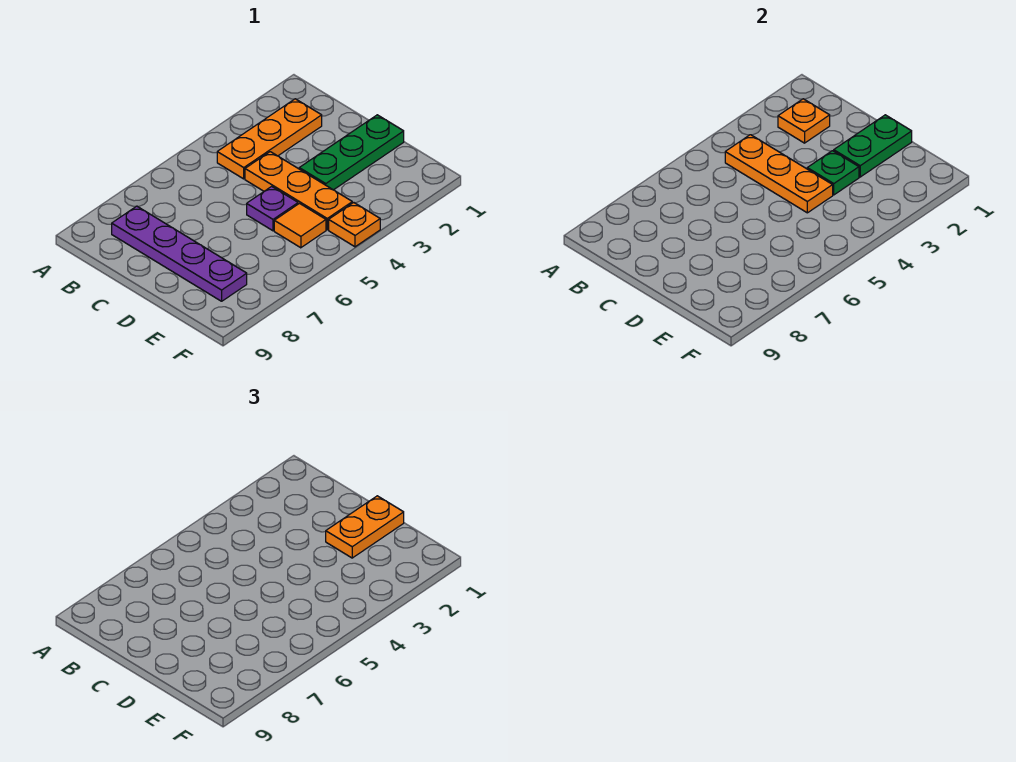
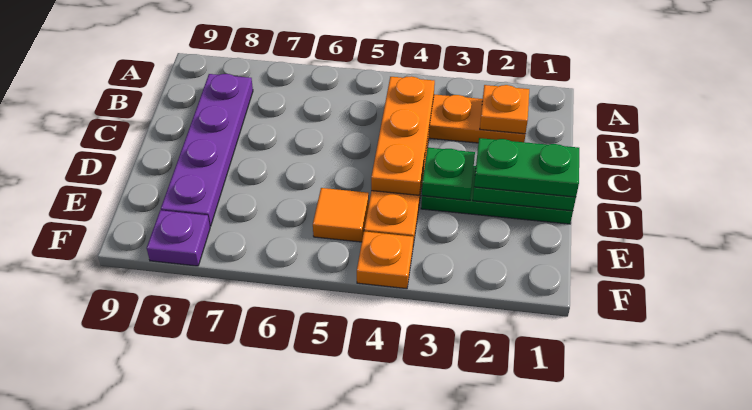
orange plate D1:D2 level 3 -> green plate D1:D2 level 3
purple plate D5 level 1 -> purple plate F8 level 1

